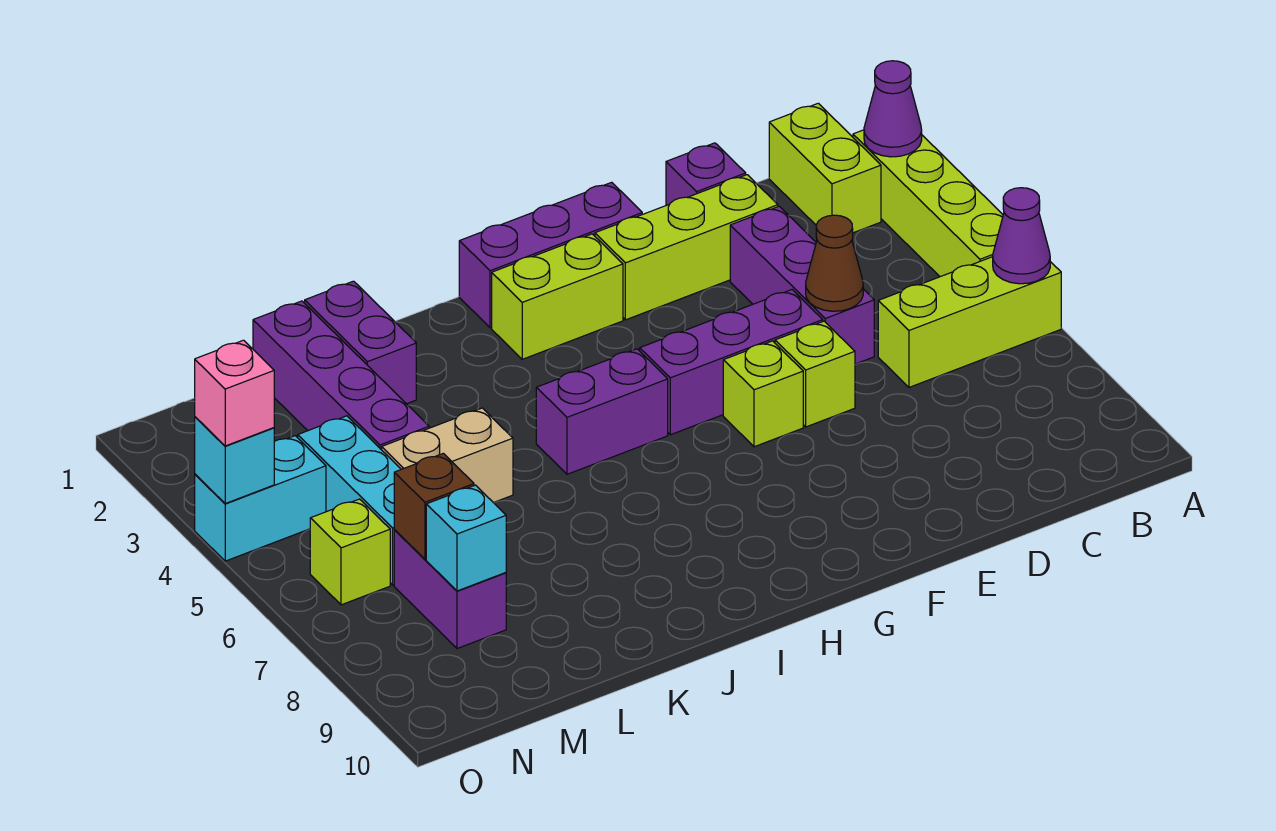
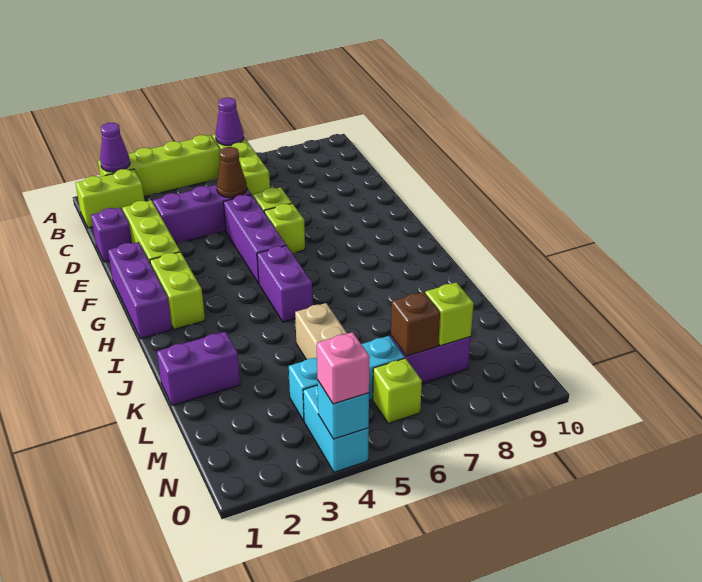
purple brick L1:L4 level 1 -> none
cyan brick M8 level 2 -> lime brick M8 level 2

